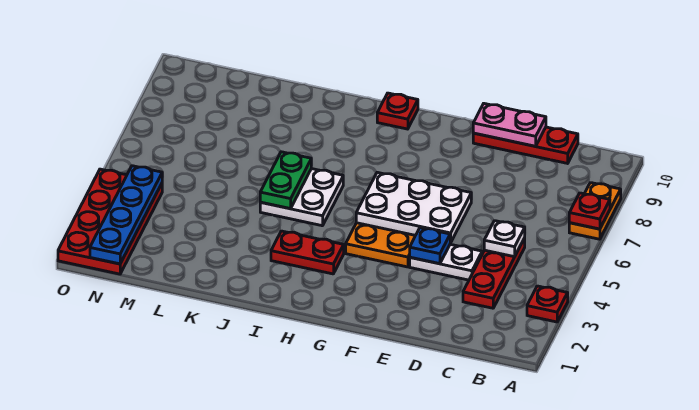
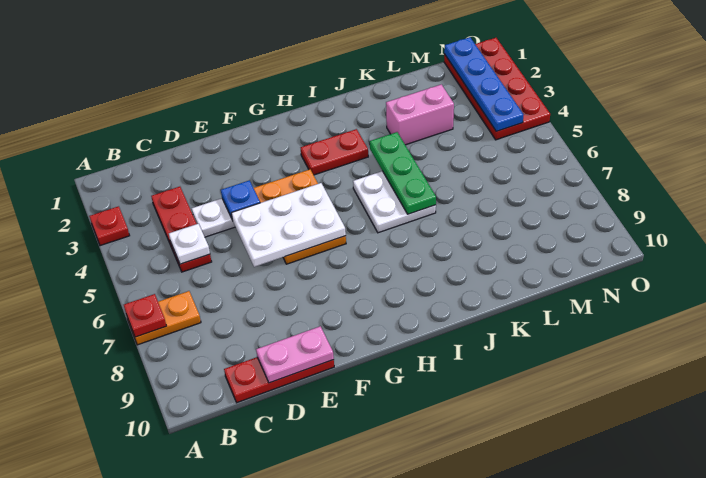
orange plate A7:A8 level 1 -> orange plate A7:B7 level 1
red plate H10 level 1 -> none
green plate J5:J6 level 2 -> green plate J4:J6 level 2
none -> pink brick K3:L3 level 1

